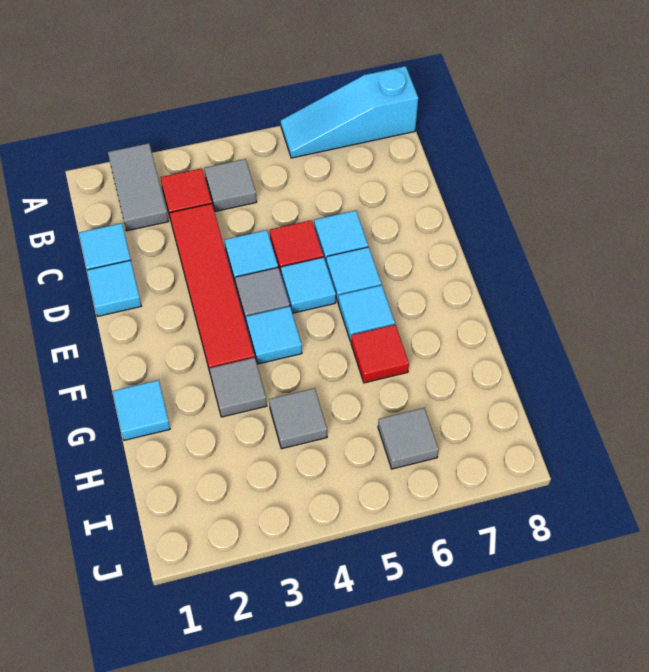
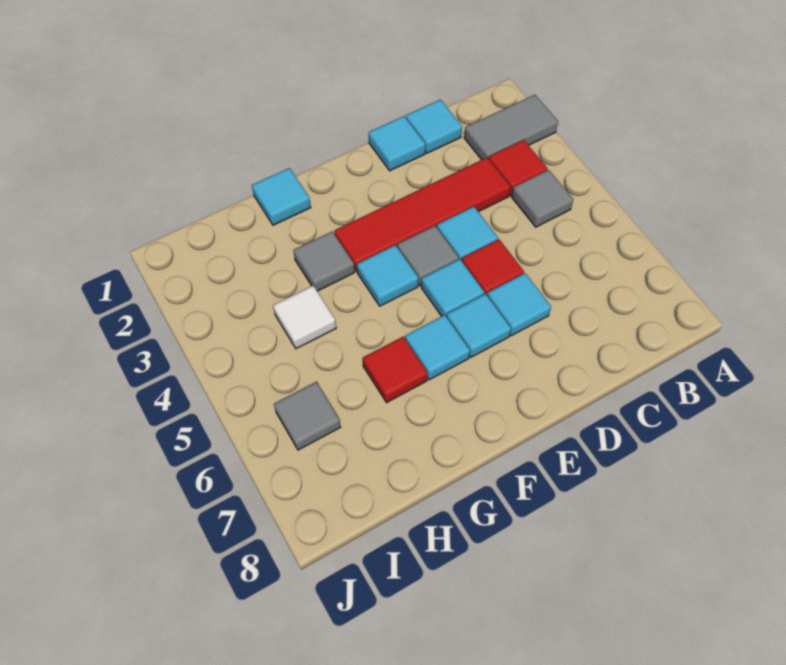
cyan slope A6:A8 level 1 top 8 -> none
grey tile H4 level 1 -> white tile H4 level 1

